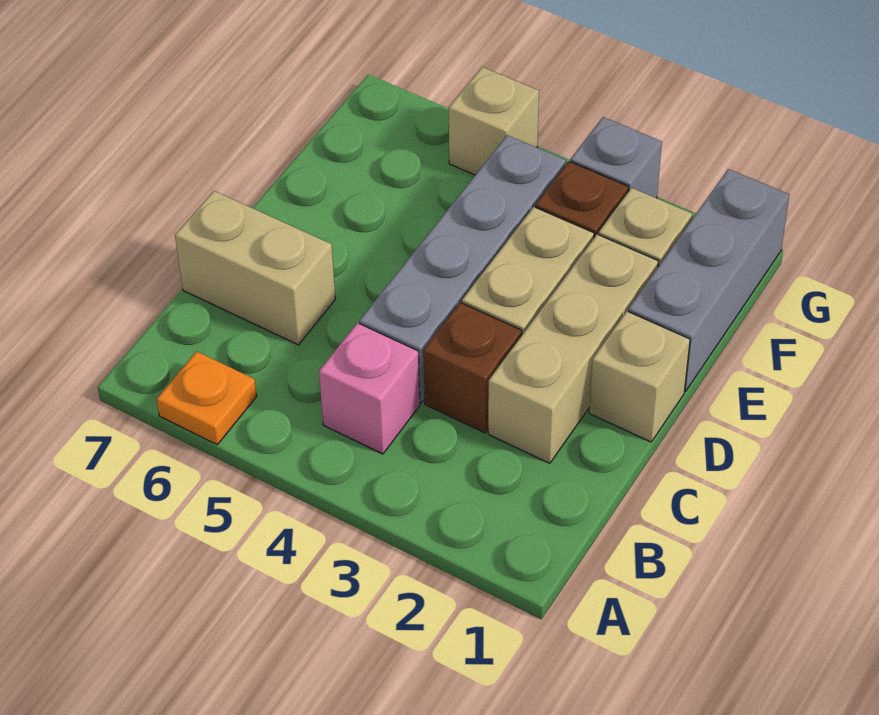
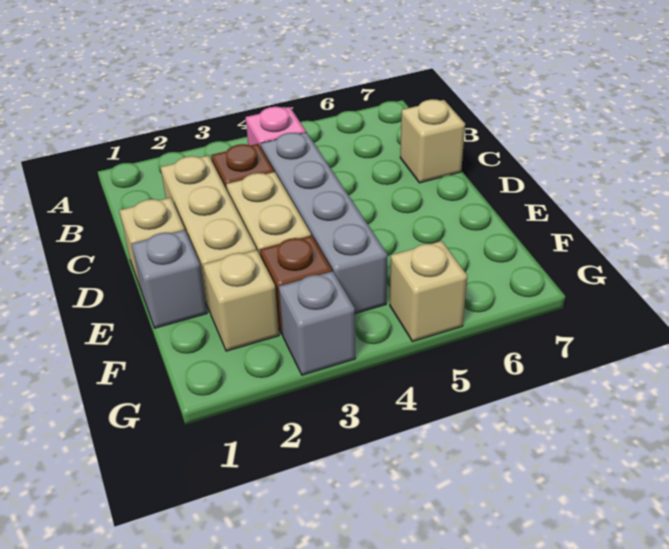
orange plate A6 level 1 -> none
tan brick C6:C7 level 1 -> tan brick C7 level 1
grey brick E1:G1 level 1 -> grey brick E1 level 1

